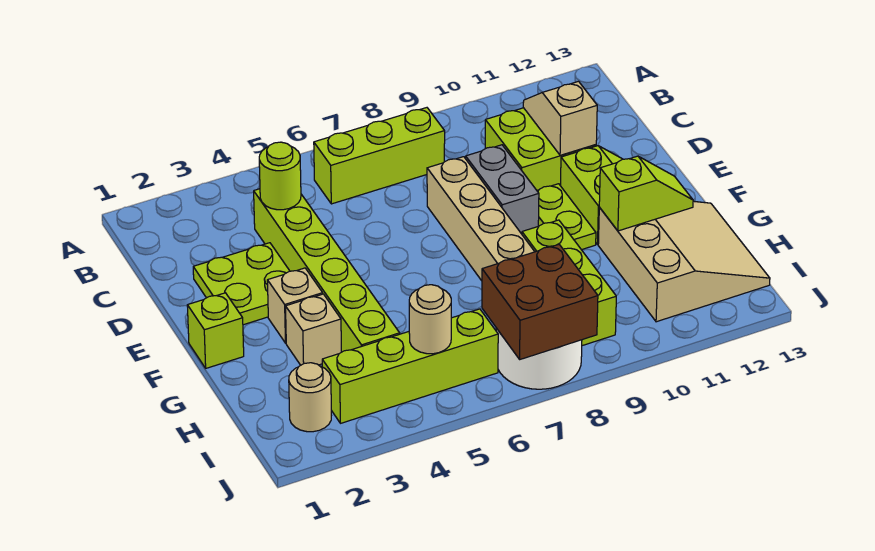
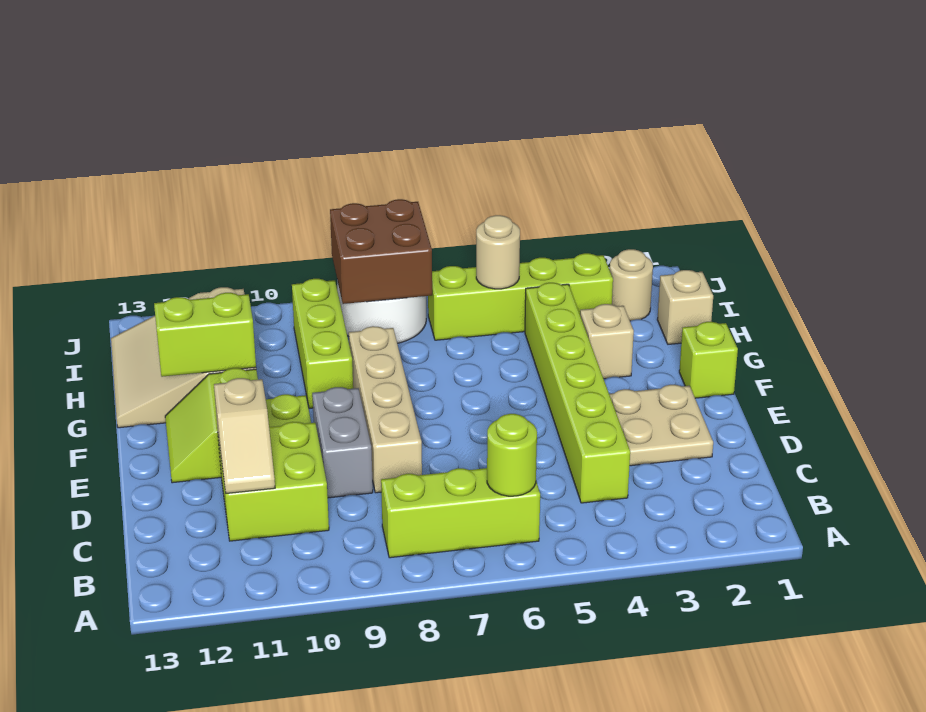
lime round brick C4 level 2 -> lime round brick B6 level 2
lime plate D2:E3 level 1 -> tan plate D2:E3 level 1
tan brick F3 level 1 -> tan brick H1 level 1
lime slope G11:G12 level 2 top 11 -> lime brick G11:G12 level 2

